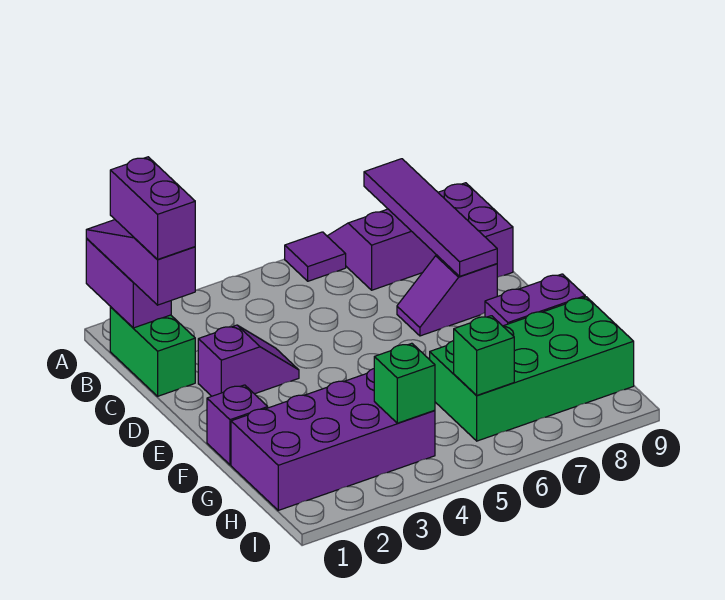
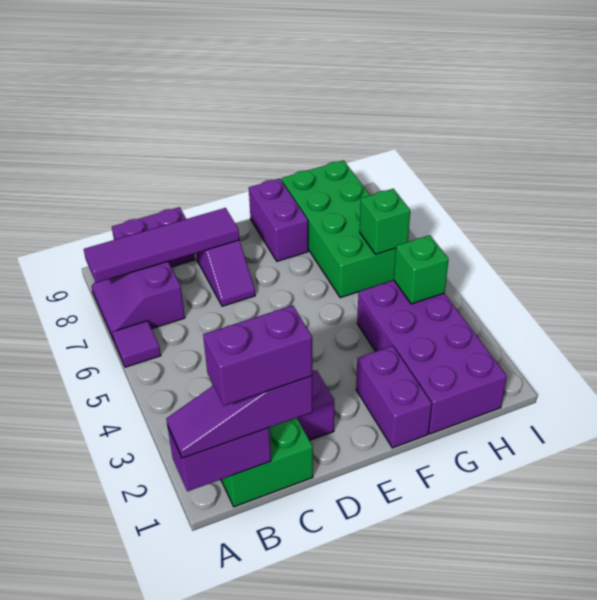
purple brick F1 level 1 -> purple brick F1:F2 level 1

